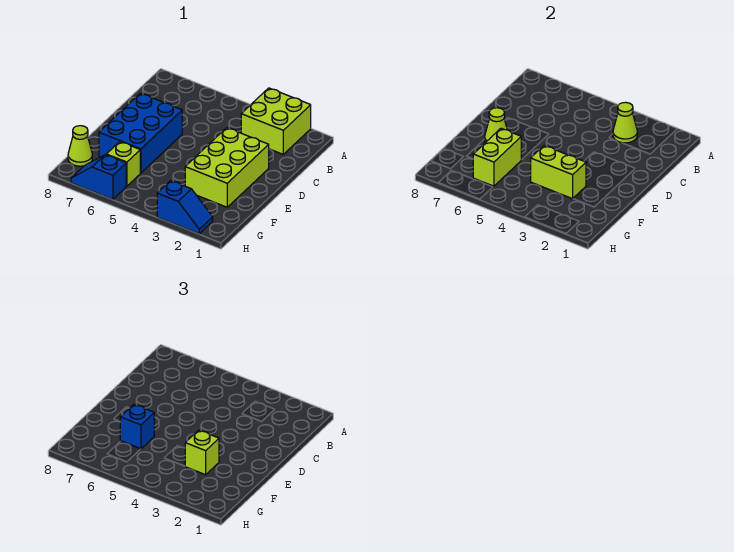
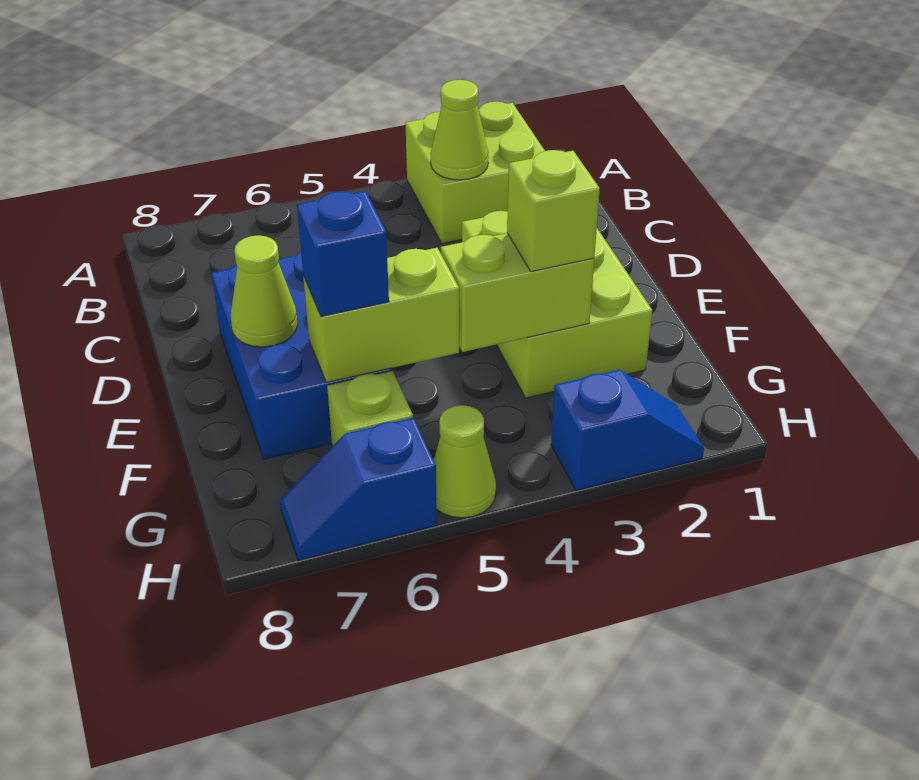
lime brick F6:G6 level 2 -> lime brick F5:F6 level 2
lime cone G8 level 1 -> lime cone H5 level 1

